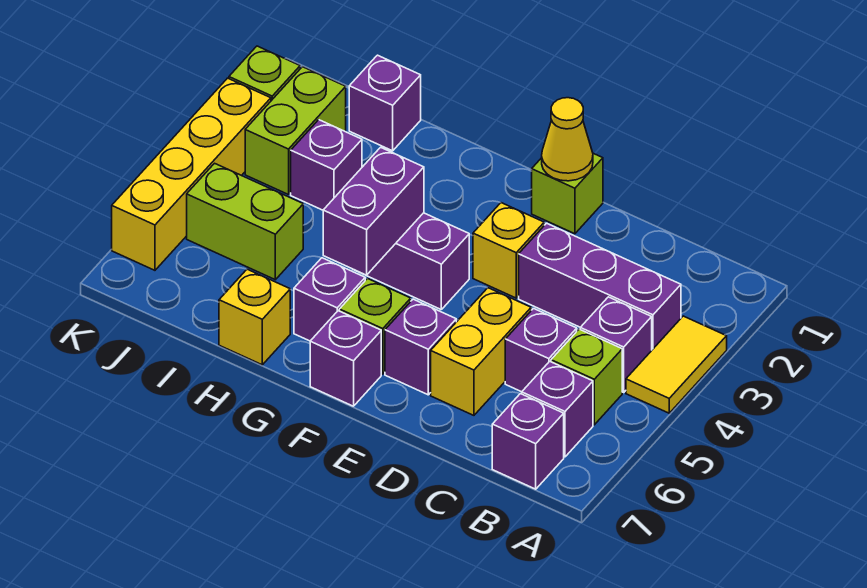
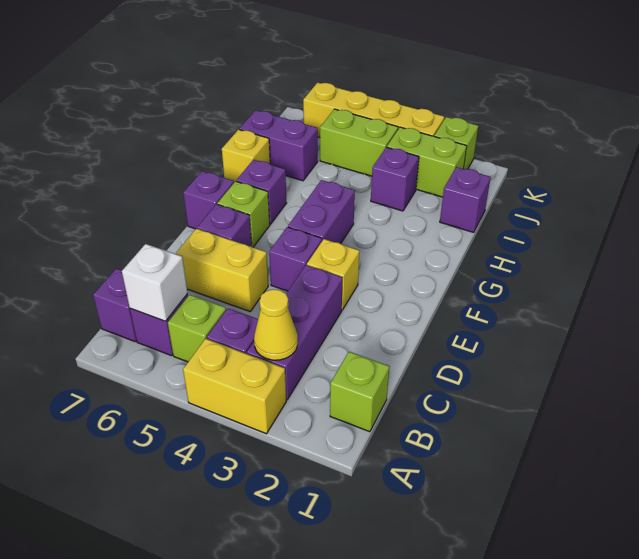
yellow tile A3:A4 level 1 -> yellow brick A3:A4 level 1
none -> white brick B6 level 2
purple brick C5 level 1 -> purple brick E4 level 1
lime brick E1 level 1 -> lime brick B1 level 1
yellow cone E1 level 2 -> yellow cone B3 level 2
purple brick G4:G5 level 2 -> purple brick I6:I7 level 1
lime brick I5:J5 level 1 -> lime brick J4:J5 level 1

